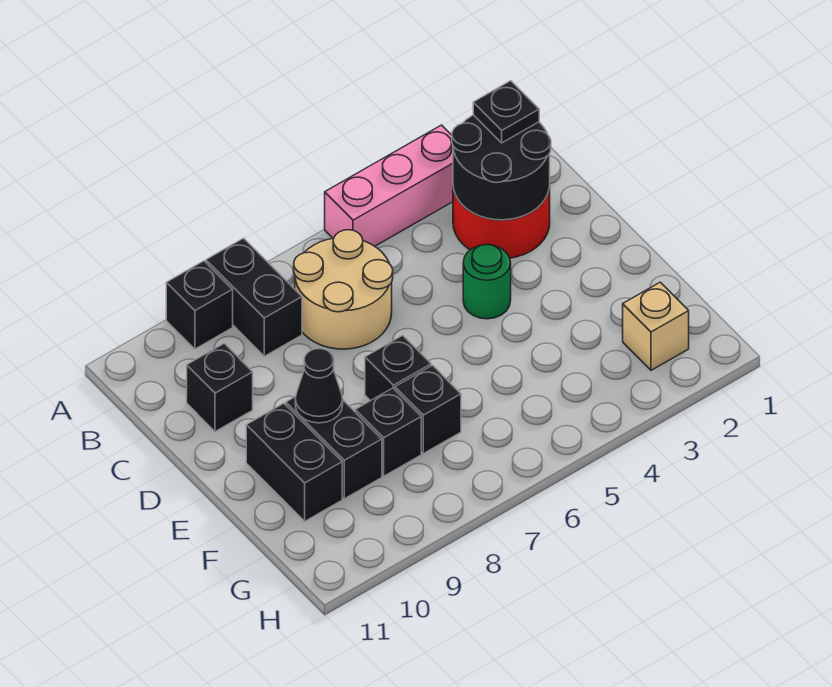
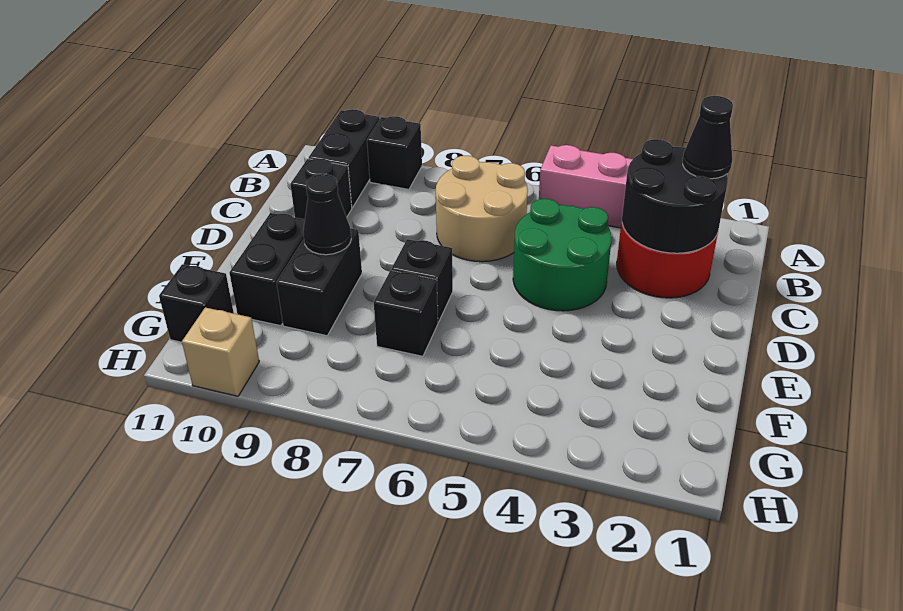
black brick A8:B8 level 1 -> black brick A10:B10 level 1
black plate B2 level 3 -> black cone B2 level 3
green round brick D4 level 1 -> green round brick C4:D5 level 1
black brick F8 level 1 -> black brick G11 level 1
tan brick G2 level 1 -> tan brick H10 level 1

